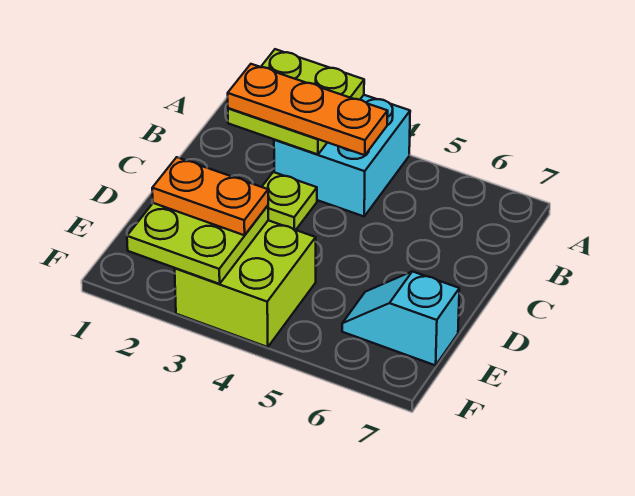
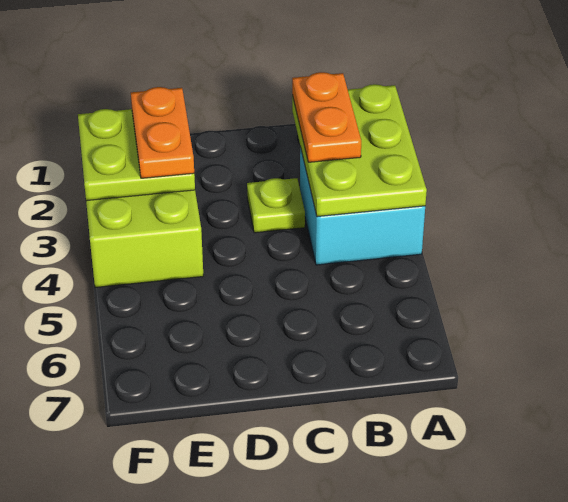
lime plate A2:B3 level 2 -> lime plate A2:B4 level 2
orange plate B2:B4 level 3 -> orange plate B2:B3 level 3
cyan slope E6:E7 level 1 top 7 -> none

